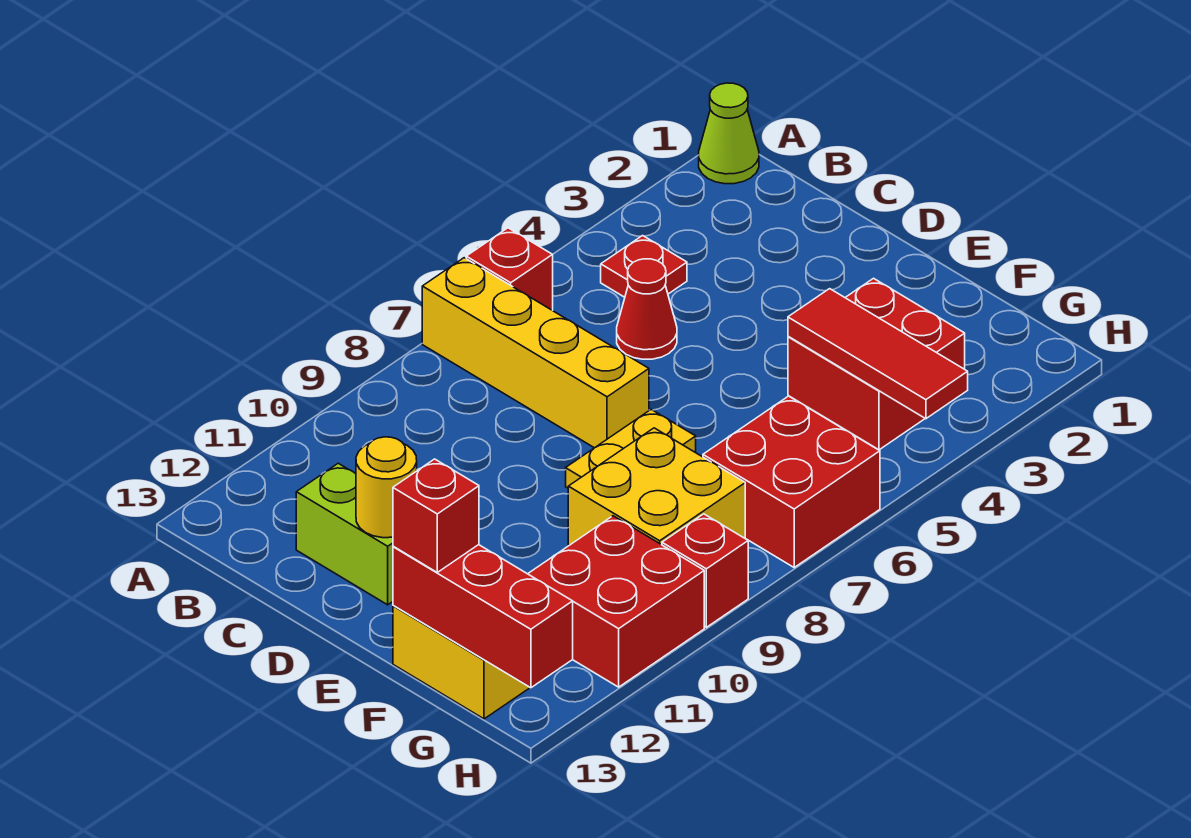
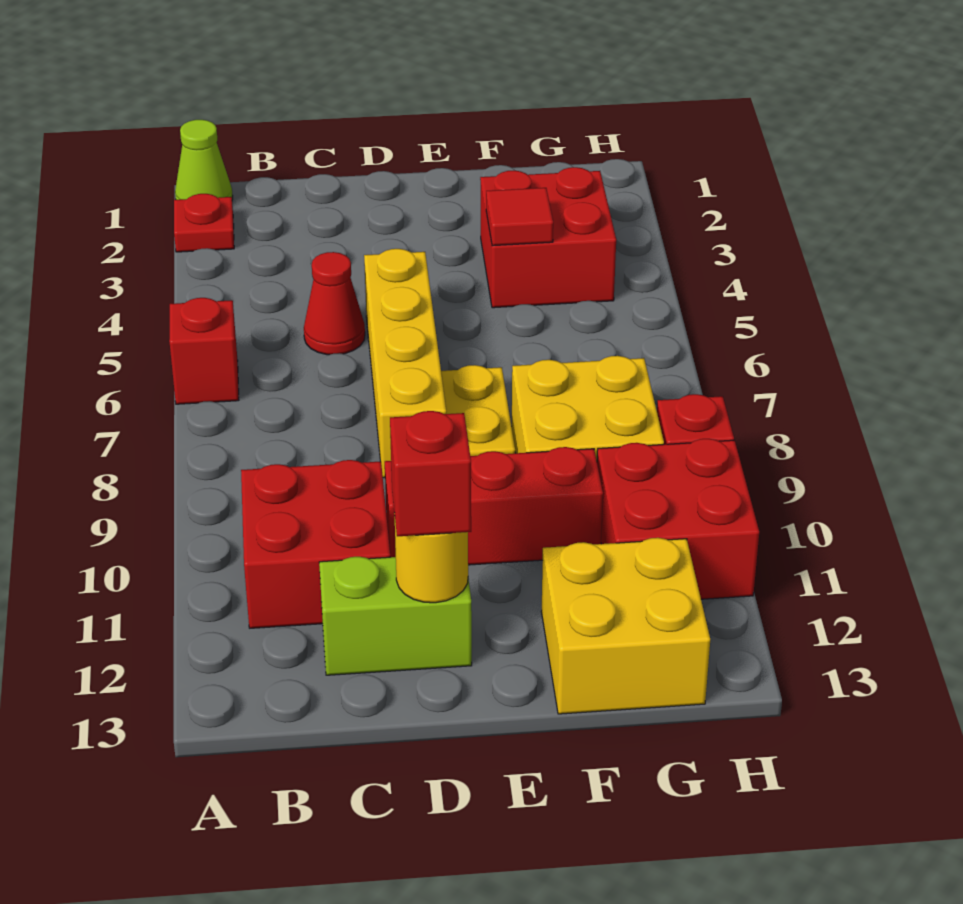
yellow brick A7:D7 level 1 -> yellow brick D5:D8 level 1
red plate B4 level 1 -> red plate A2 level 1
red tile F4:H4 level 2 -> red tile F4 level 2
red brick F13:H13 level 2 -> red brick D10:F10 level 1
red brick F13 level 3 -> red brick D12 level 3
red brick G6:H7 level 1 -> red brick B10:C11 level 1

